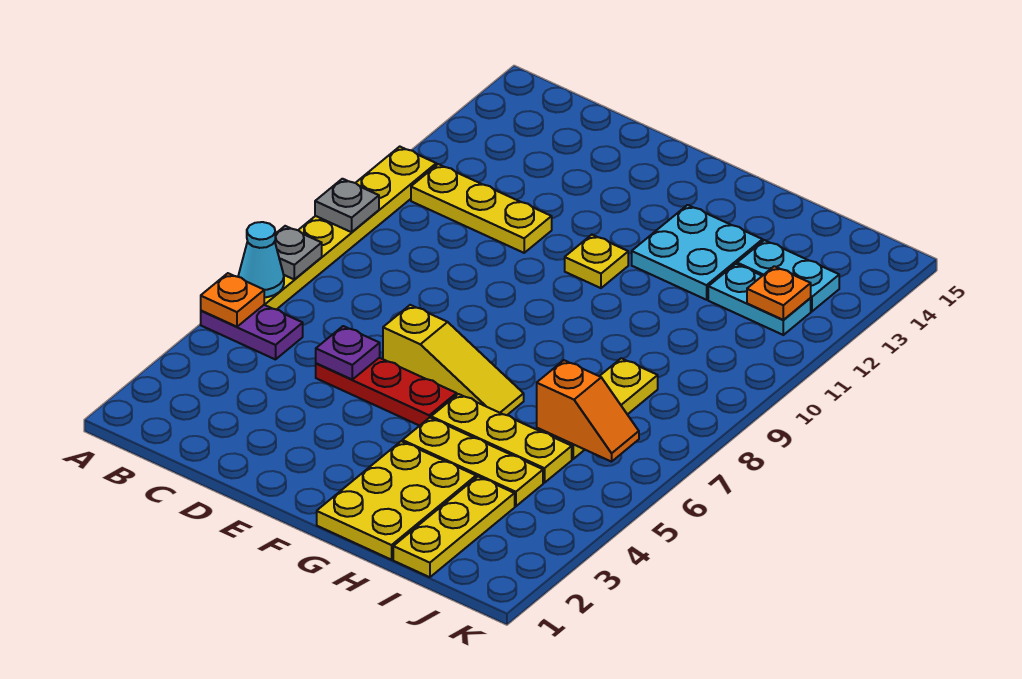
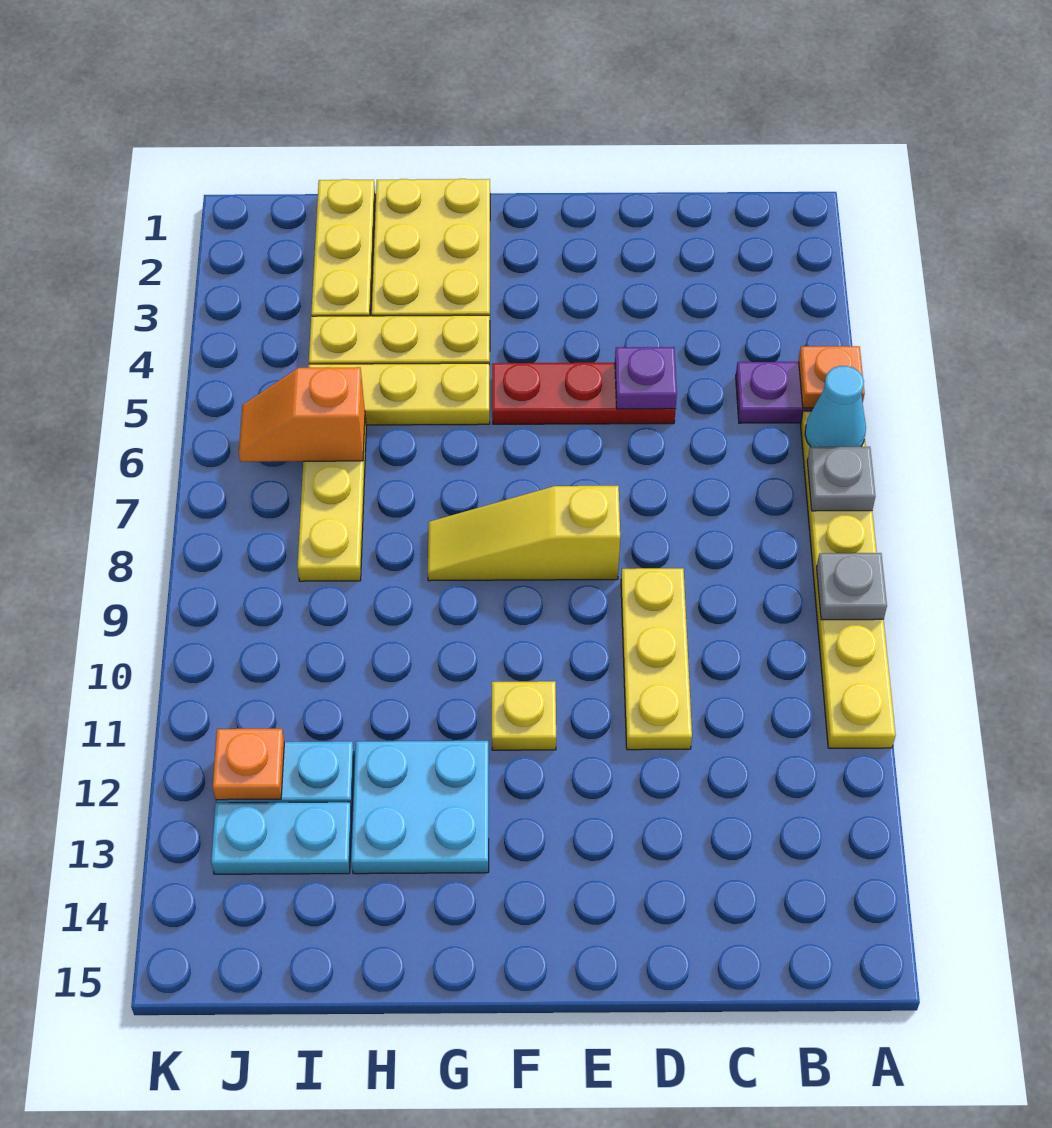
yellow plate B11:D11 level 1 -> yellow plate D9:D11 level 1
yellow slope E6:G6 level 1 top E -> yellow slope E8:G8 level 1 top E

